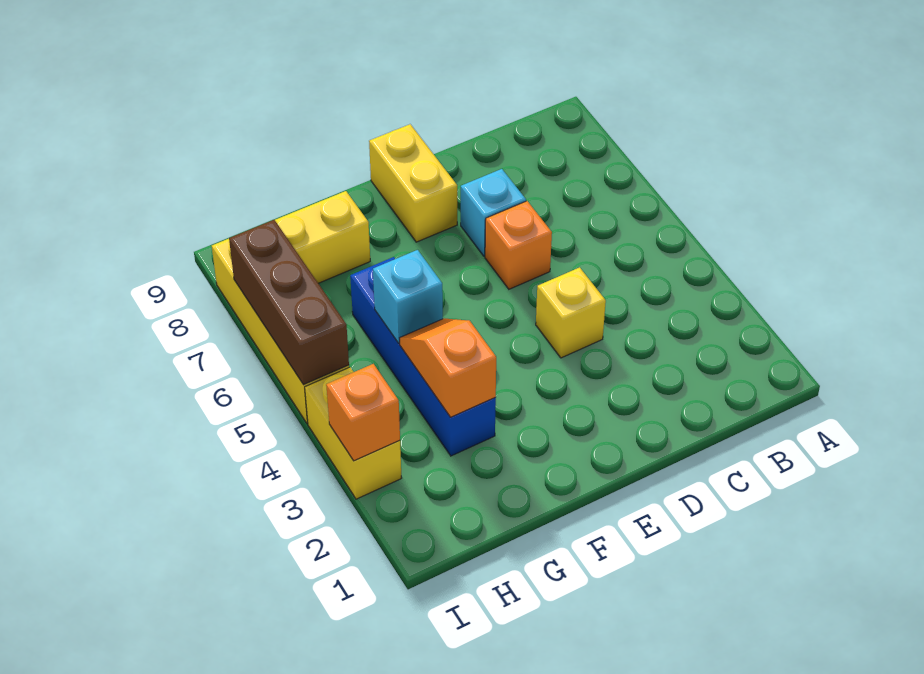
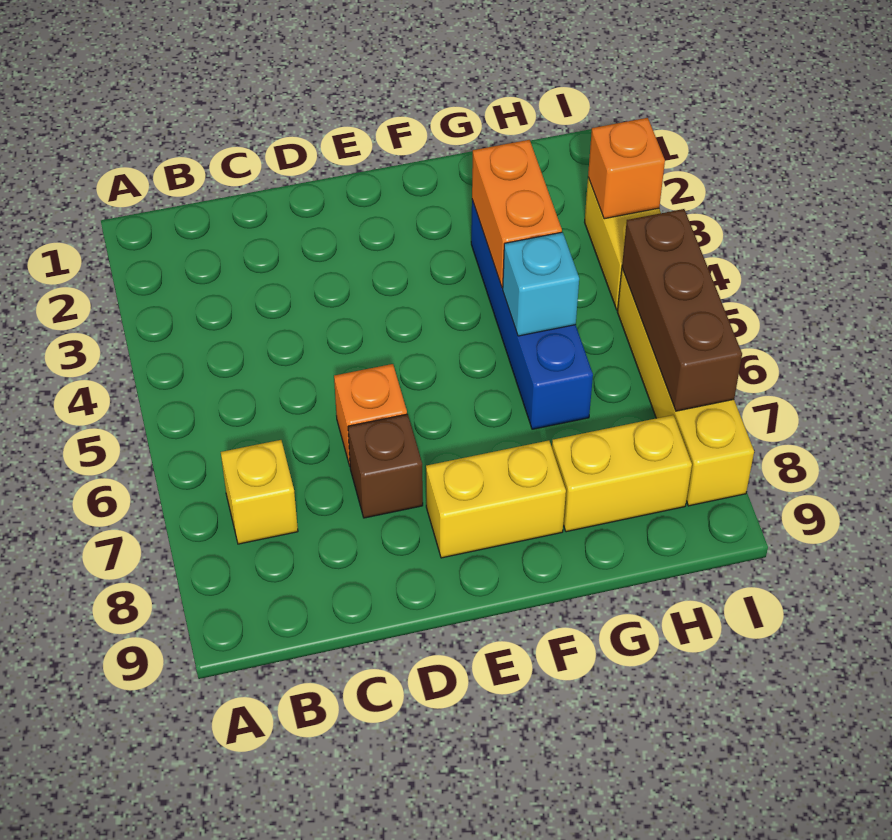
yellow brick D4 level 1 -> yellow brick B7 level 1
cyan brick D7 level 1 -> brown brick D7 level 1
yellow brick E8:E9 level 1 -> yellow brick E8:F8 level 1
orange slope G3:G4 level 2 top 3 -> orange brick G3:G4 level 2

